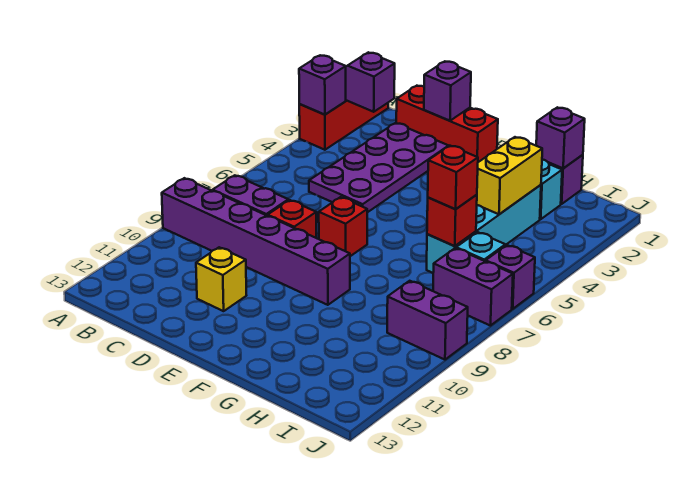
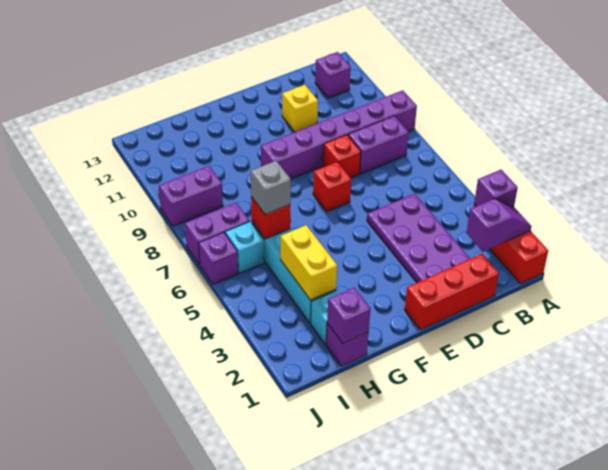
purple brick D1 level 2 -> purple brick B12 level 1
red brick H6 level 3 -> grey brick H6 level 3

